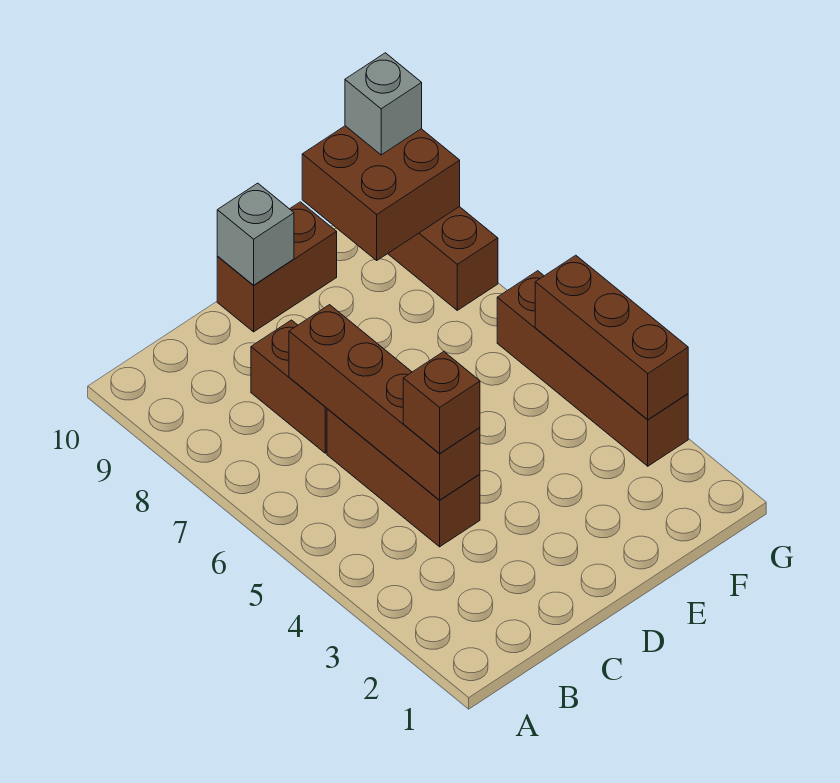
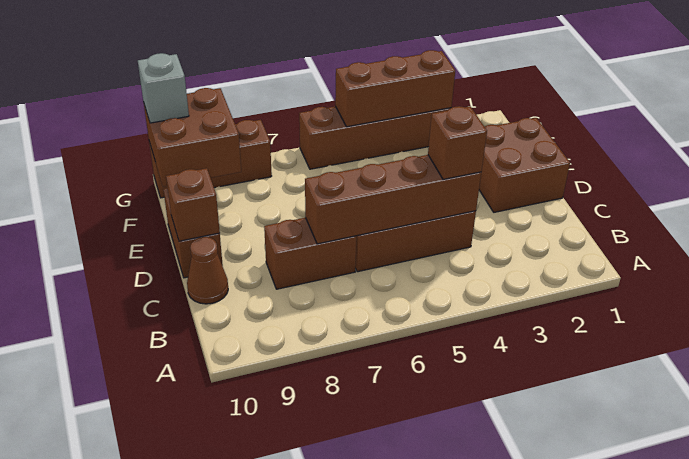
none -> brown cone C10 level 1
none -> brown brick D1:E2 level 1
grey brick D10 level 2 -> brown brick D10 level 2

